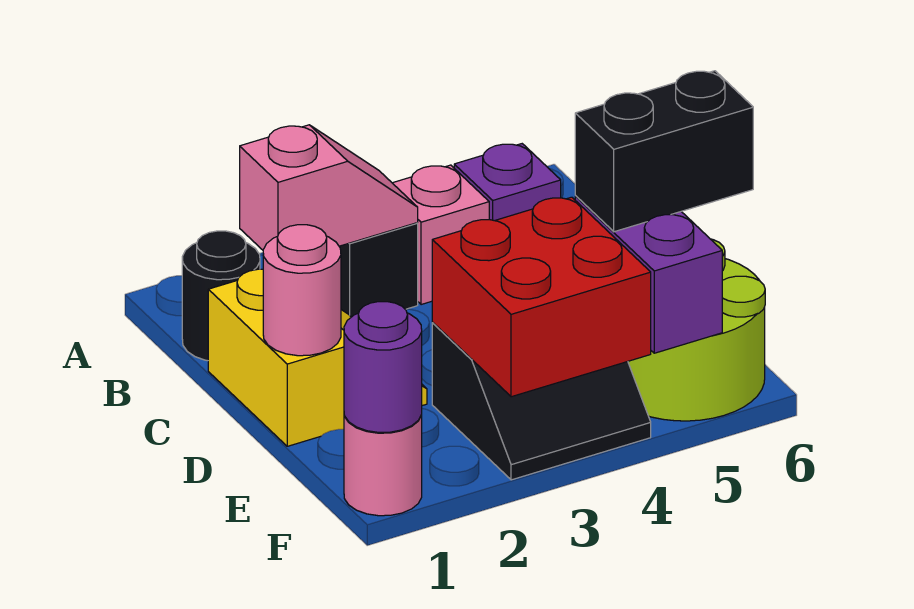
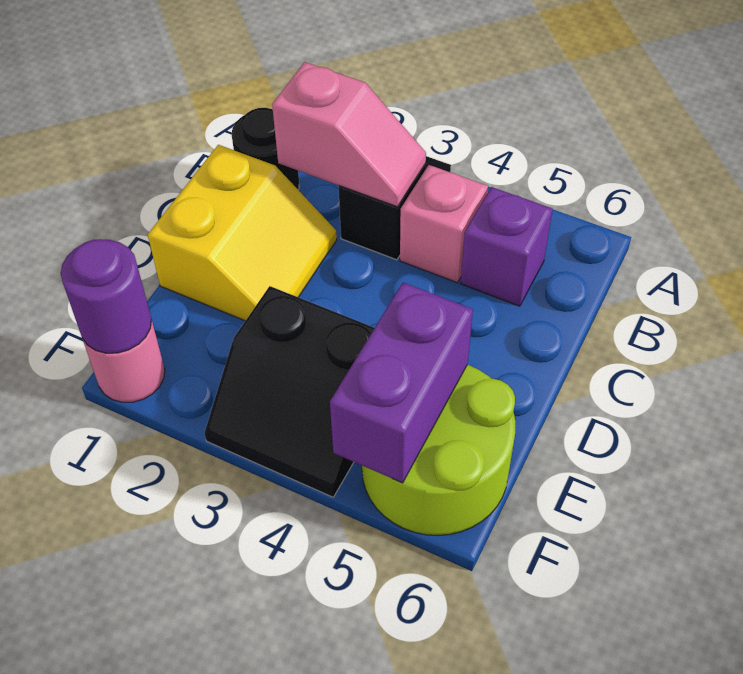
pink round brick D1 level 2 -> none
red brick E3:F4 level 2 -> none
black brick E5:E6 level 3 -> none

